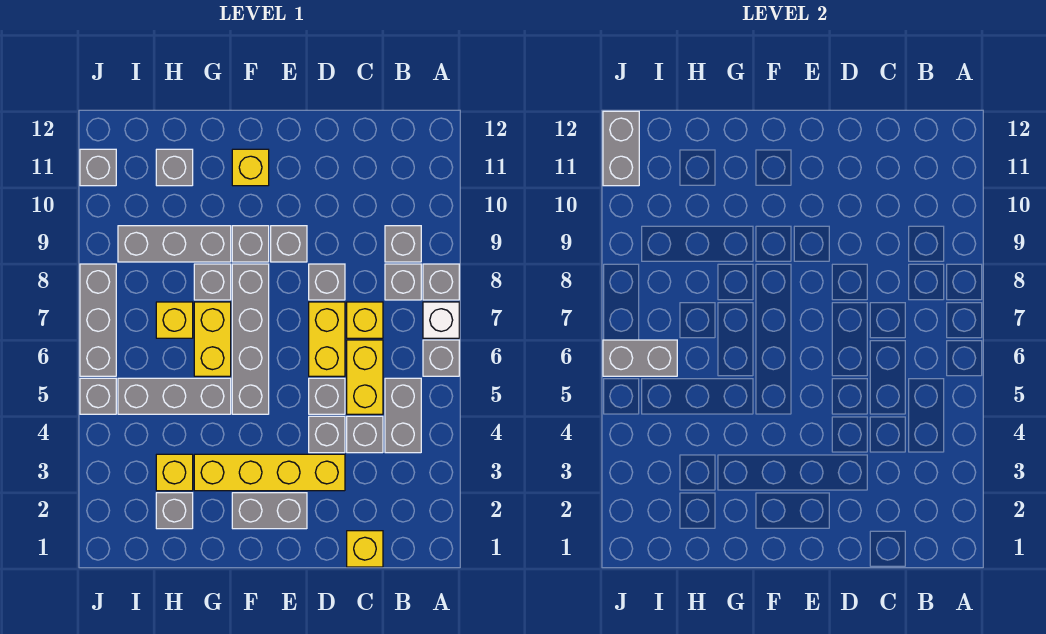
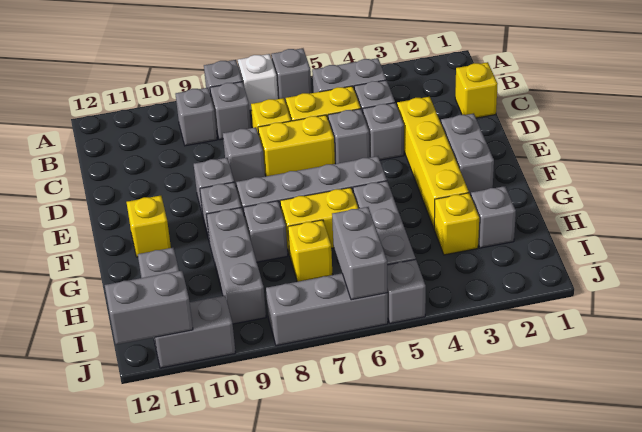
grey brick J11 level 1 -> grey brick J10:J11 level 1

